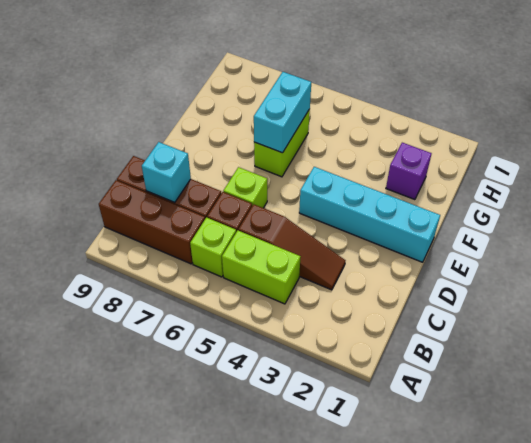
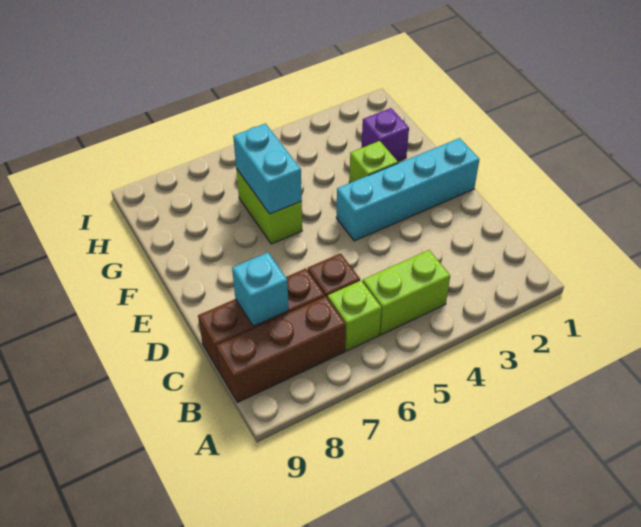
brown slope C3:C5 level 1 top 5 -> none
lime brick D6 level 1 -> lime brick F3 level 1

